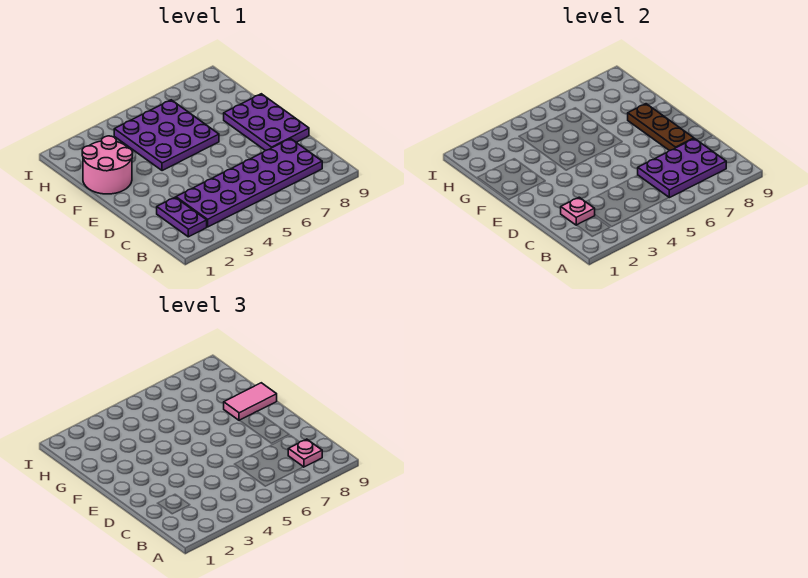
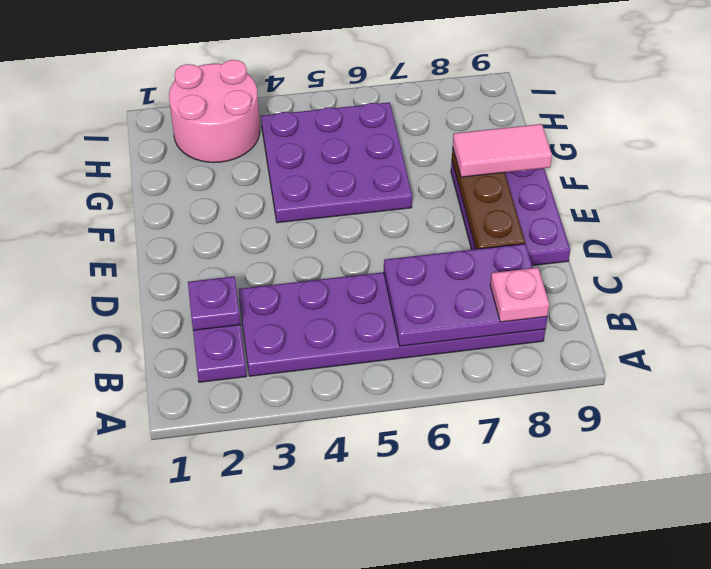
pink plate C2 level 2 -> purple plate C2 level 2
pink round brick F1:G2 level 1 -> pink round brick H2:I3 level 1

